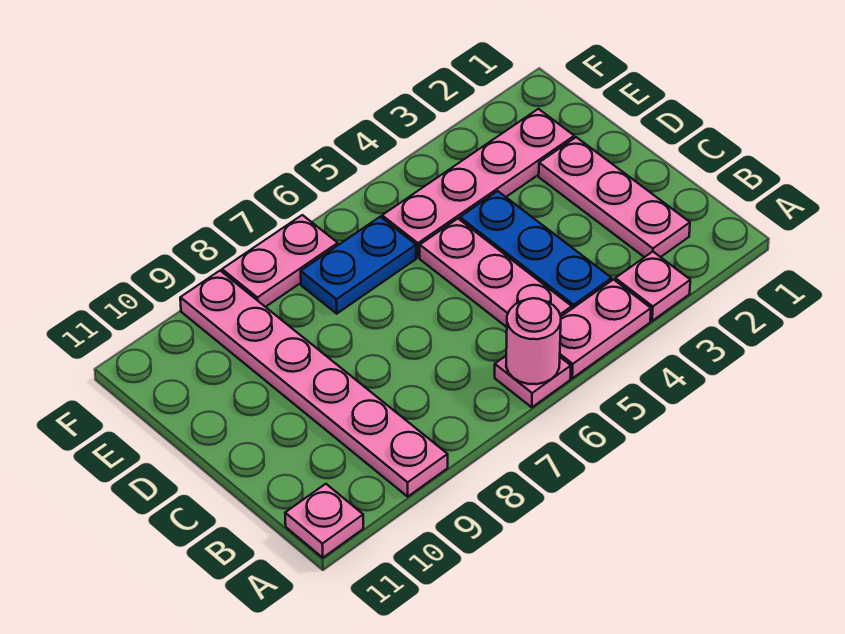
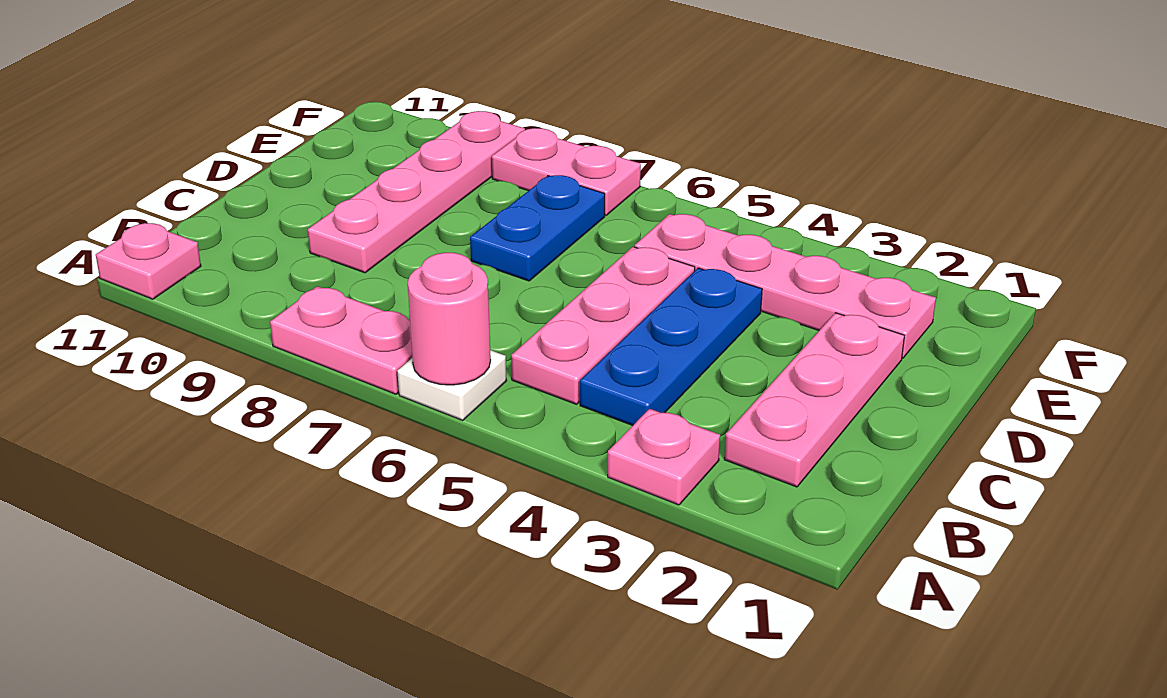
pink plate A4:A5 level 1 -> pink plate A7:A8 level 1
pink plate A6 level 1 -> white plate A6 level 1
pink plate A9:F9 level 1 -> pink plate C9:F9 level 1
blue plate E6:E7 level 1 -> blue plate D7:E7 level 1

